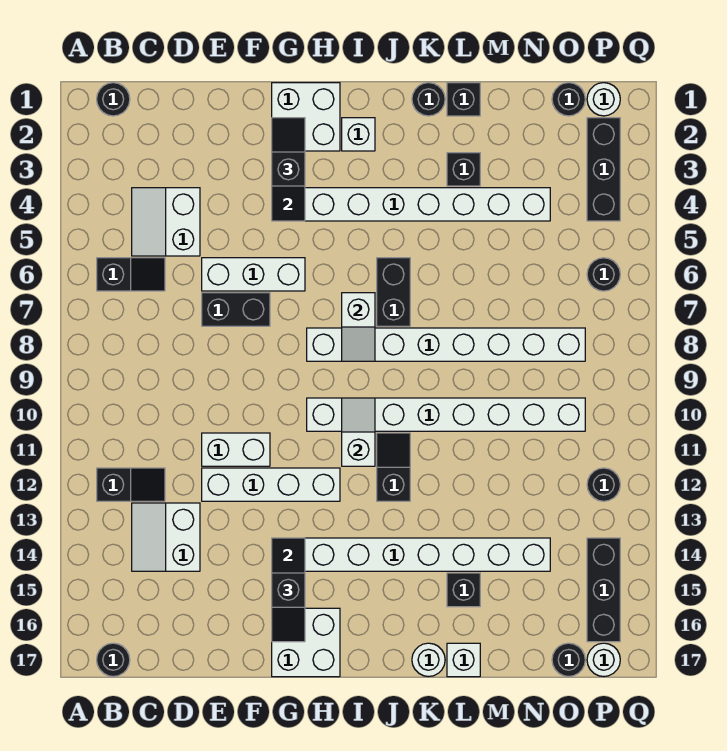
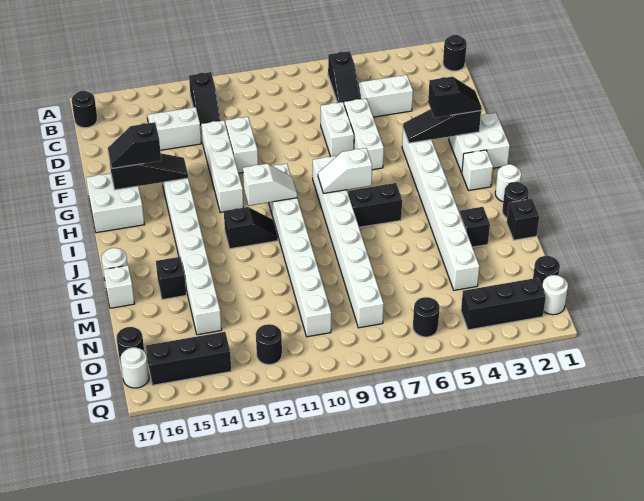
black brick E7:F7 level 1 -> white brick E7:F7 level 1
none -> white round brick J1 level 1

